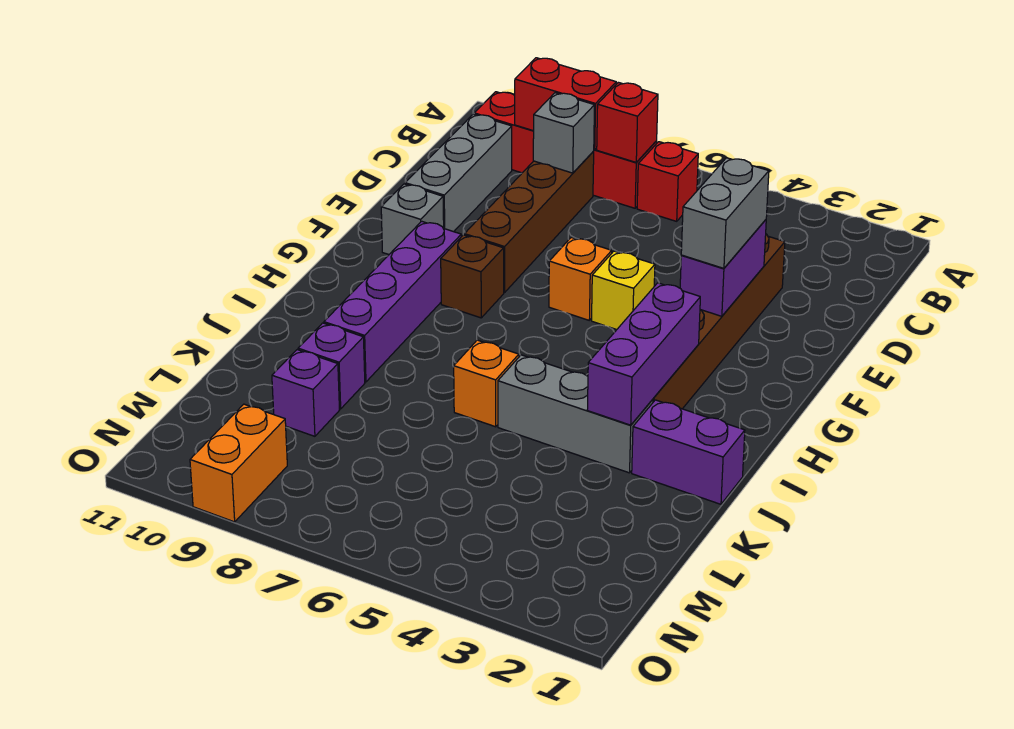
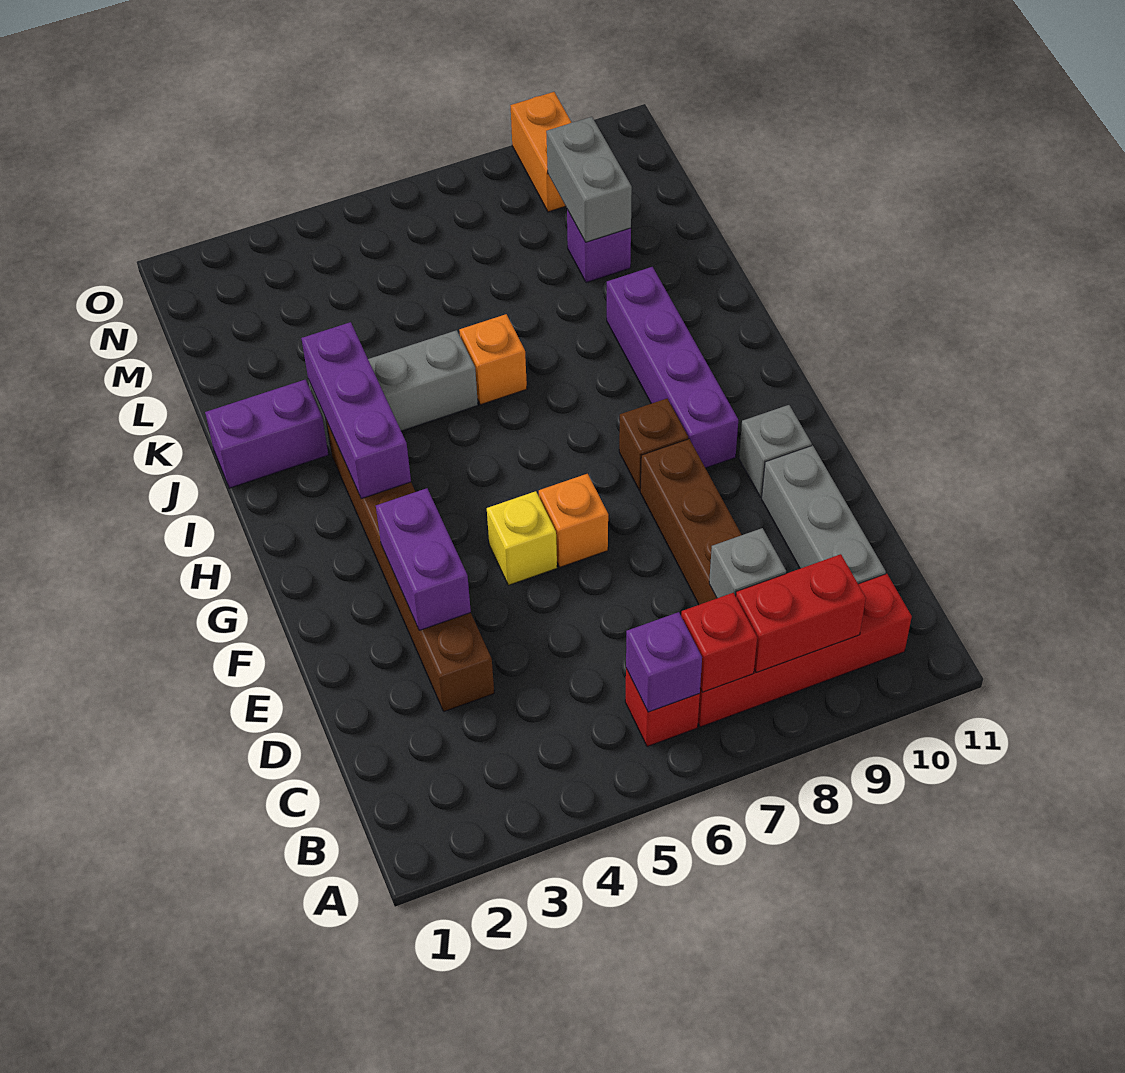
grey brick E3:F3 level 3 -> grey brick L9:M9 level 2
purple brick K9 level 1 -> purple brick B6 level 2

